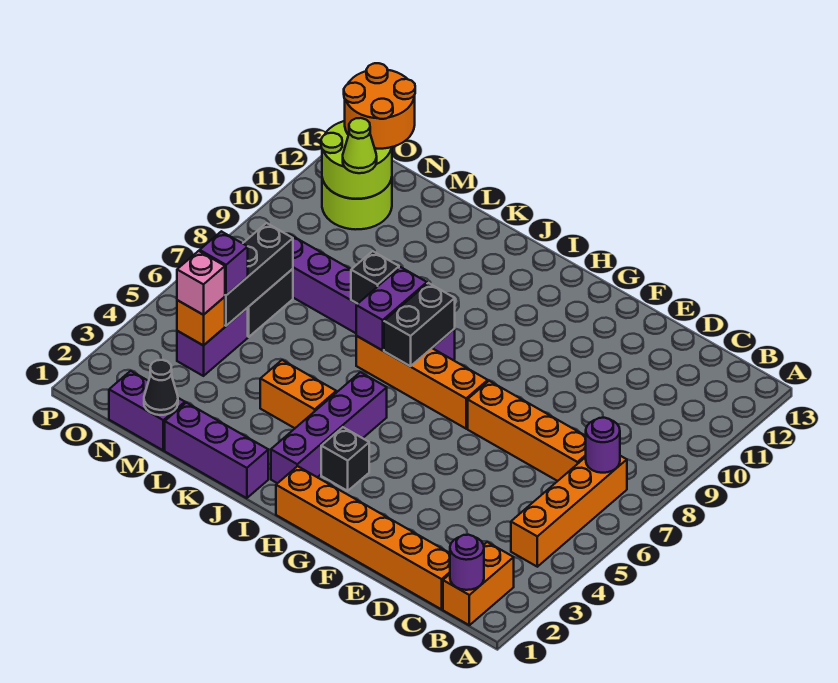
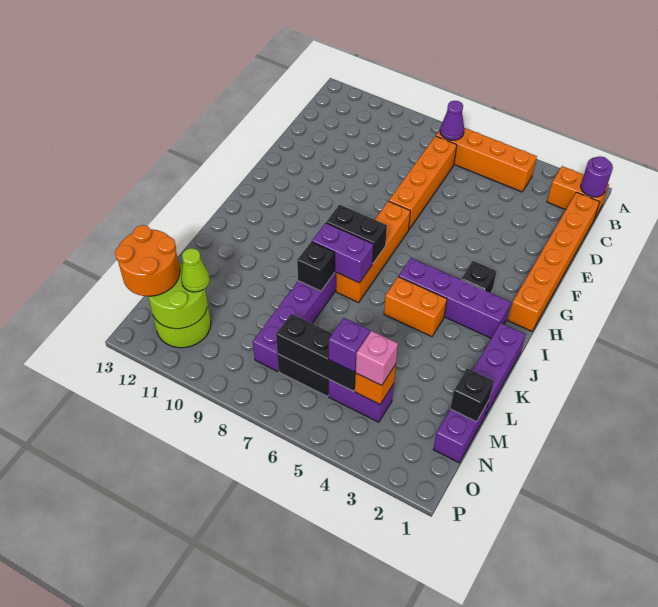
purple round brick B7 level 2 -> purple cone B7 level 2
orange brick J4:K4 level 1 -> orange brick J4:J5 level 1
black cone M1 level 2 -> black brick M1 level 2

